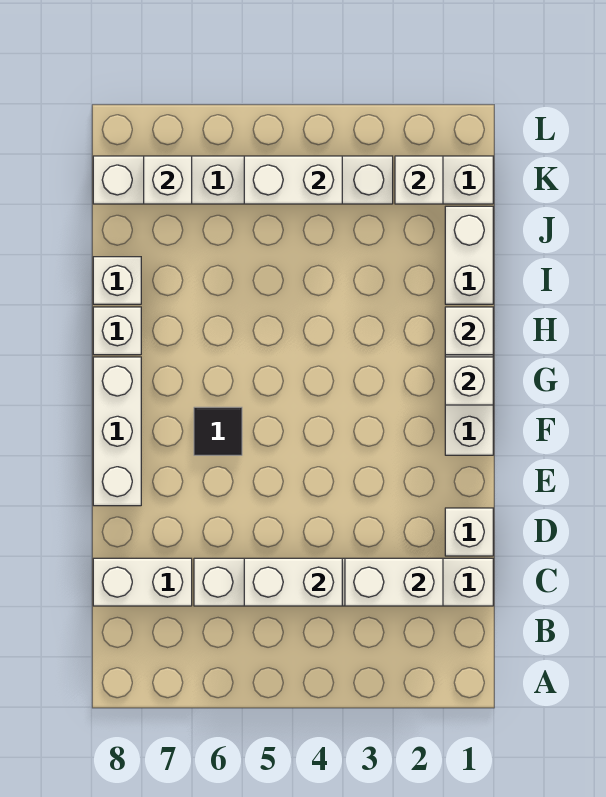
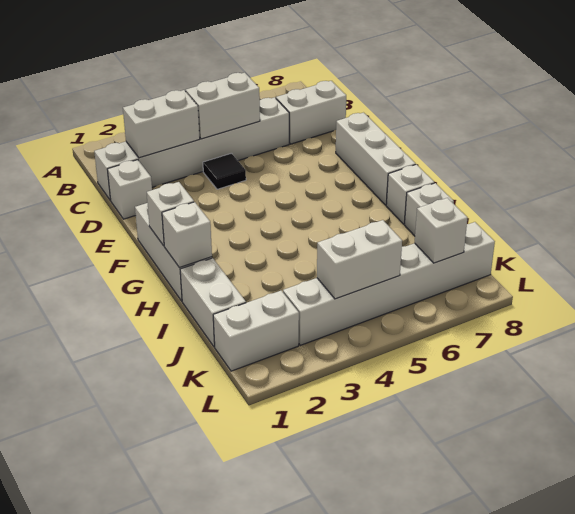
black tile F6 level 1 -> black tile D4 level 1
white brick K2 level 2 -> none

